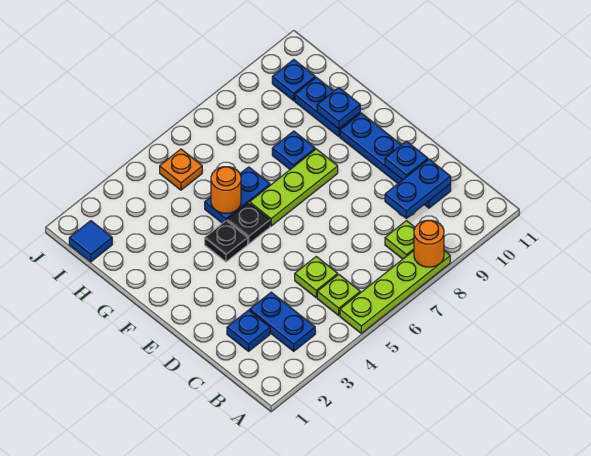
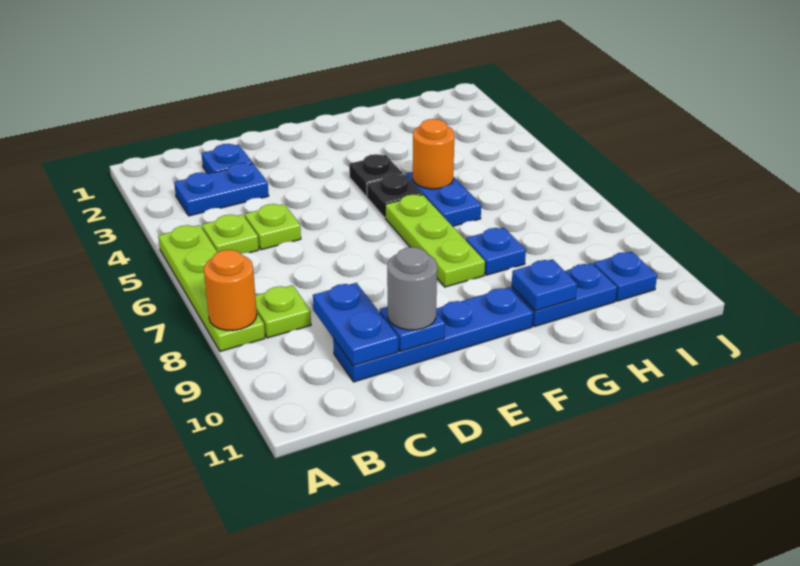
none -> grey round brick D10 level 3
blue tile I1 level 1 -> none
orange plate I5 level 1 -> none

